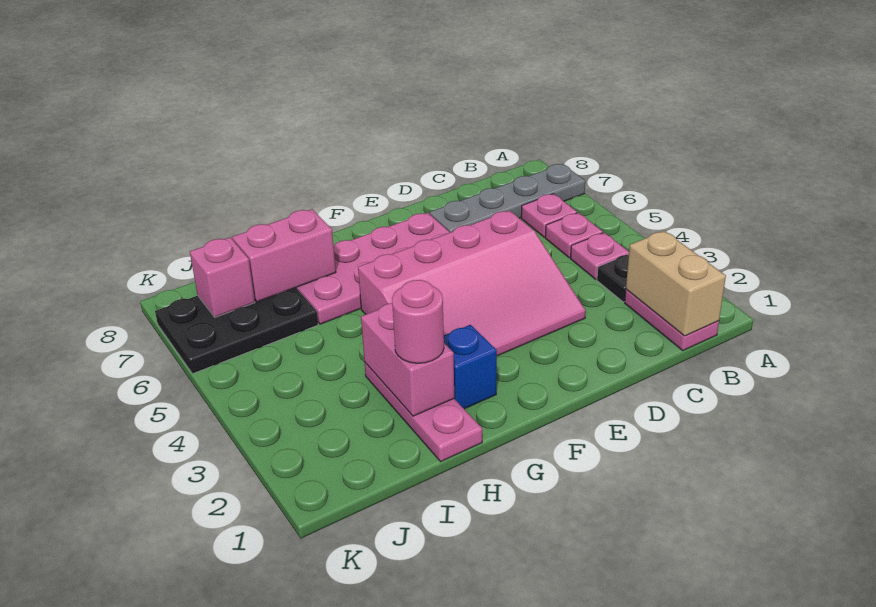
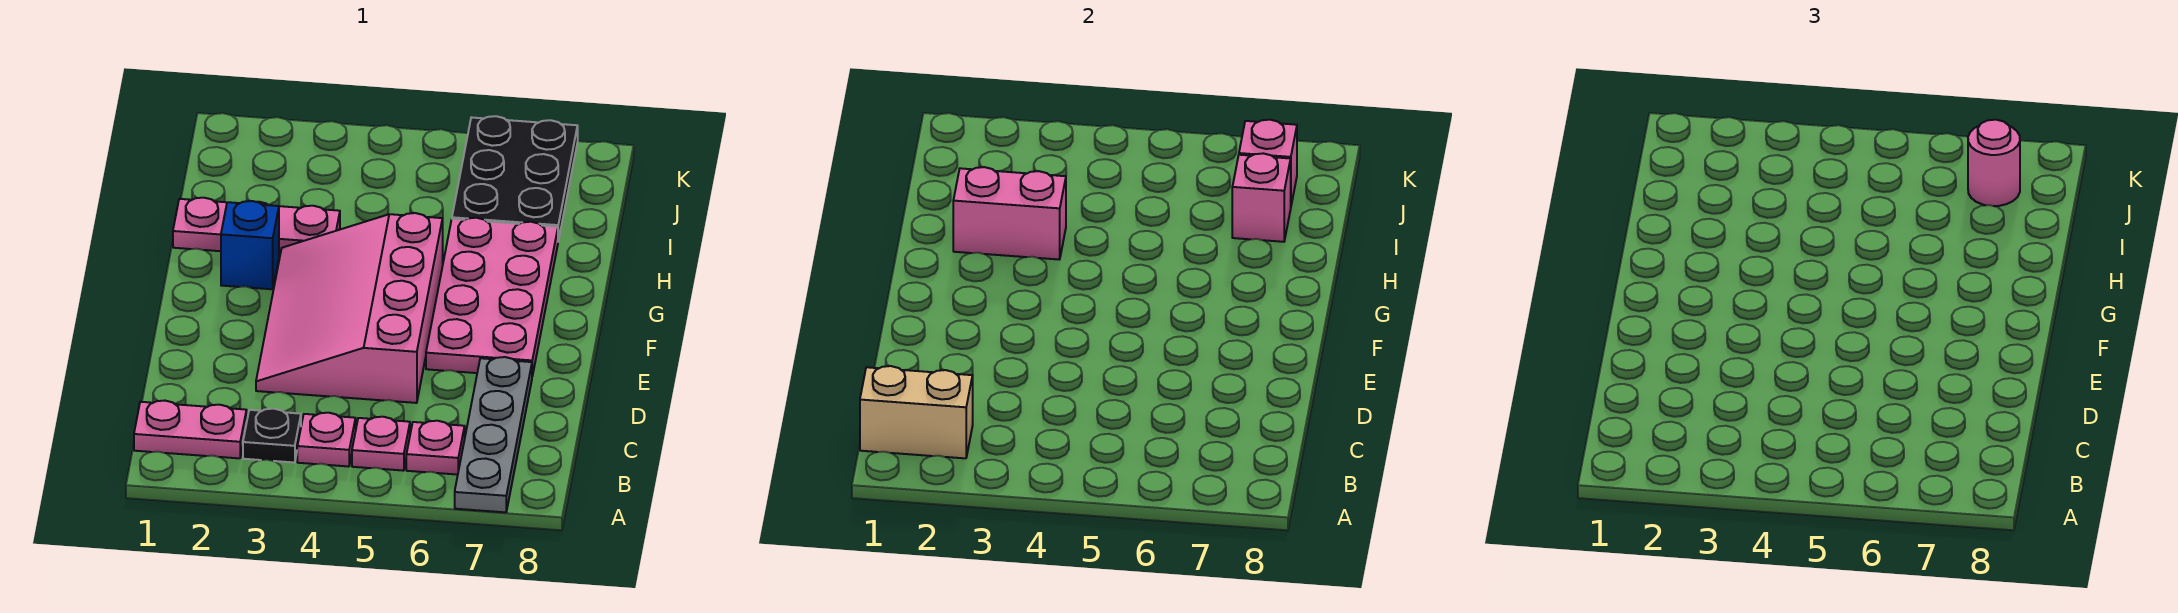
pink round brick H2 level 3 -> pink round brick J7 level 3
pink brick H7:I7 level 2 -> pink brick I7 level 2

